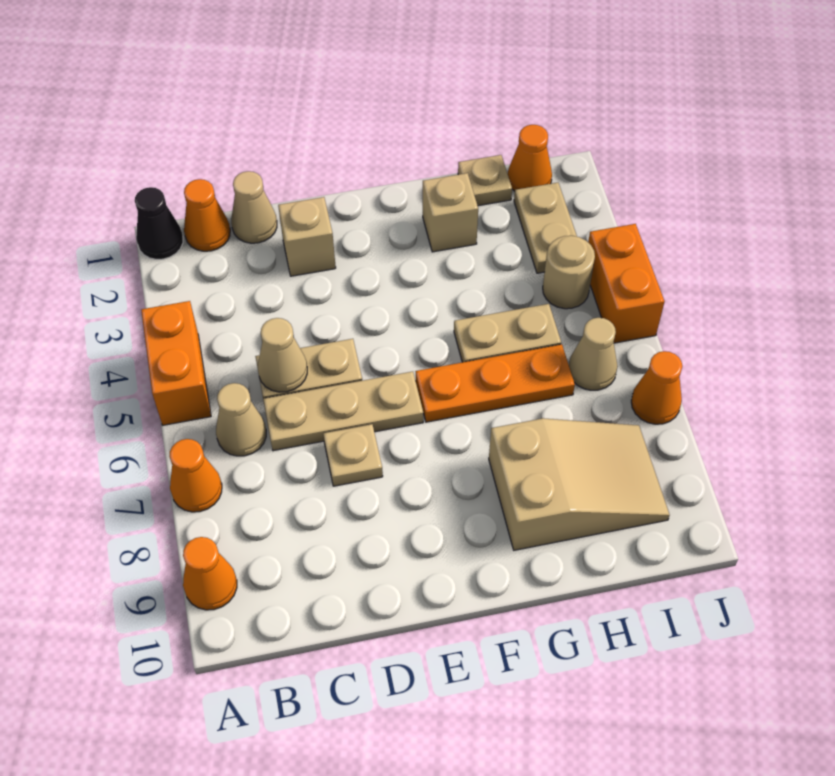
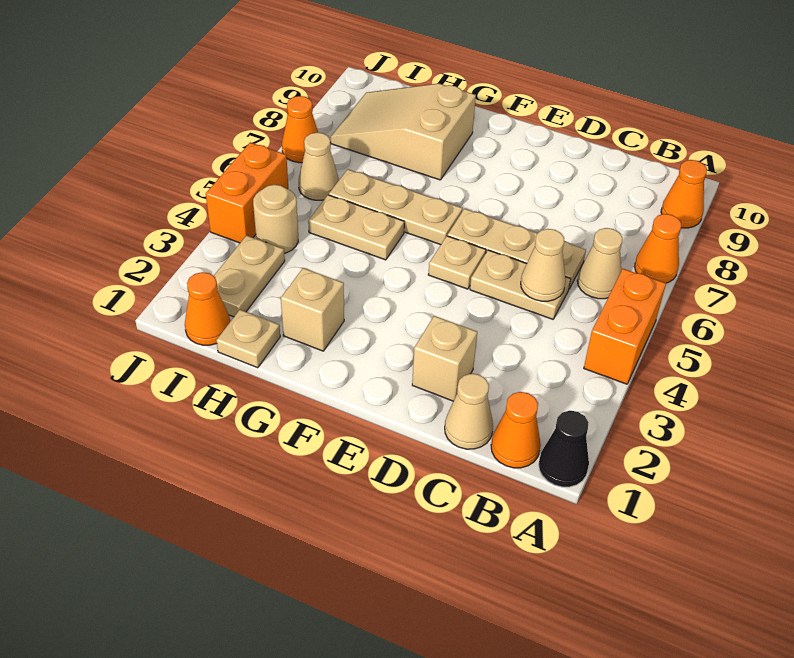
tan plate D7 level 1 -> tan plate E5 level 1
orange plate F6:H6 level 1 -> tan plate F6:H6 level 1

